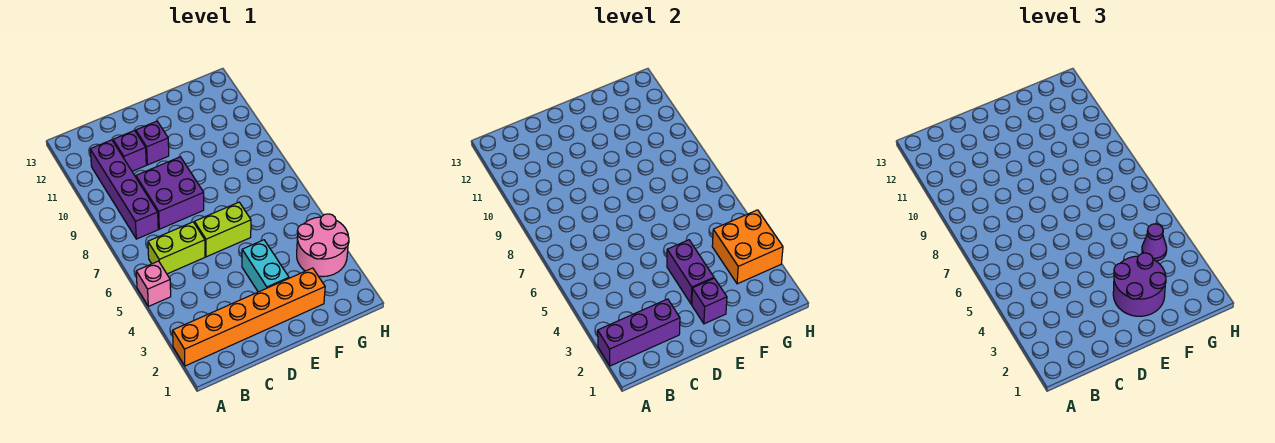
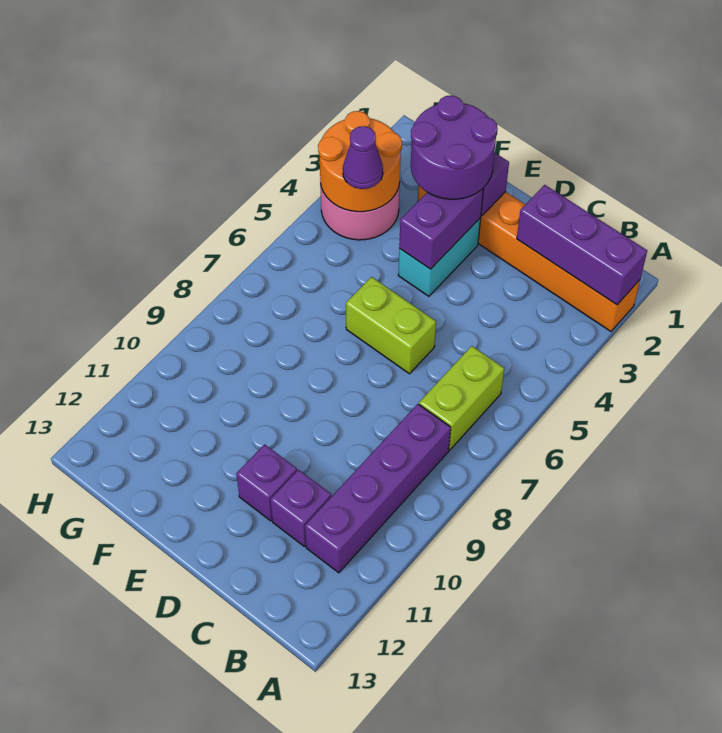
pink brick A5 level 1 -> none
lime brick B6:C6 level 1 -> lime brick B6:B7 level 1
purple brick C8:D9 level 1 -> none
orange brick G3:H4 level 2 -> orange round brick G3:H4 level 2

